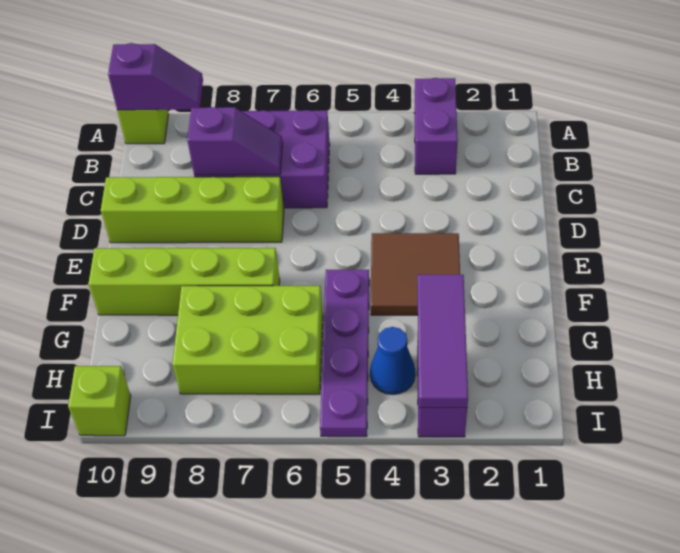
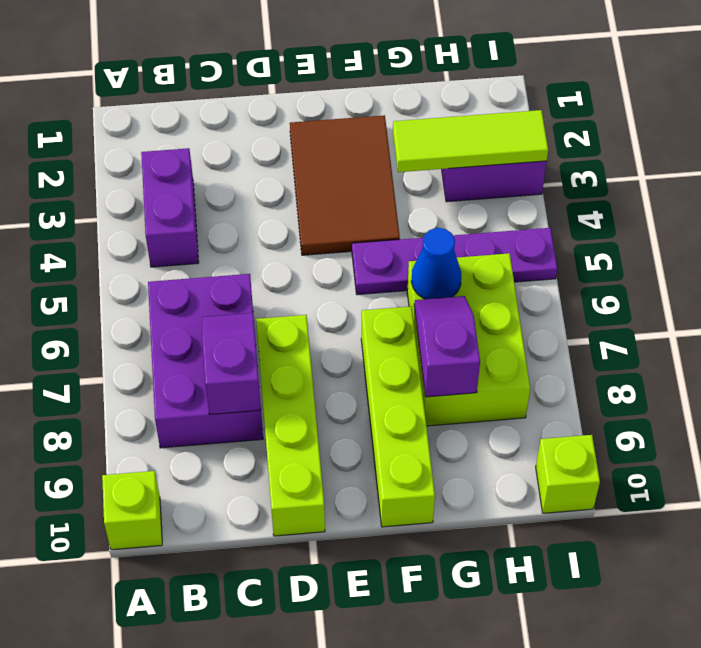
purple brick A3:B3 level 1 -> purple brick B3:B4 level 1
purple slope A9:A10 level 2 top 10 -> purple slope G7:G8 level 2 top 8
brown tile E3:F4 level 1 -> brown tile E2:F4 level 1
purple tile G3:I3 level 2 -> lime tile G3:I3 level 2
blue cone H4 level 1 -> blue cone G6 level 2

